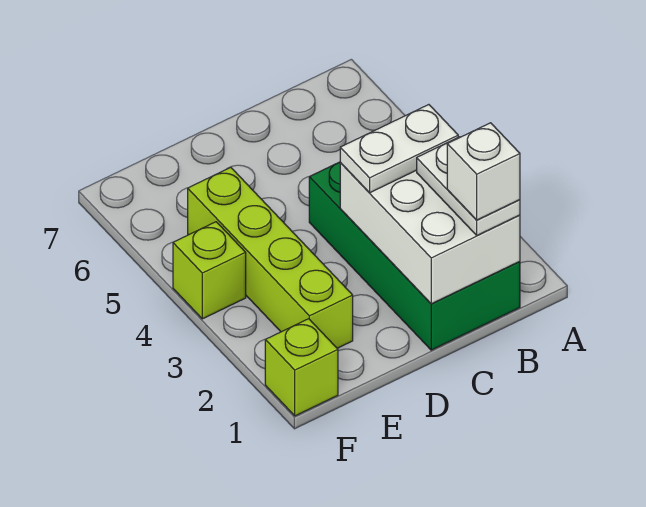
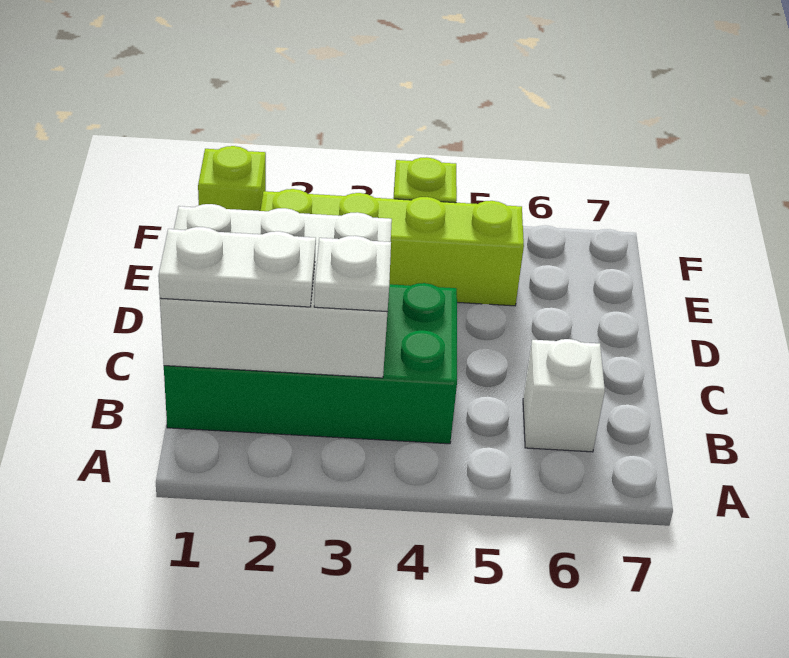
white brick B1 level 4 -> white brick B6 level 1
white plate B3:C3 level 3 -> white plate B3 level 3

